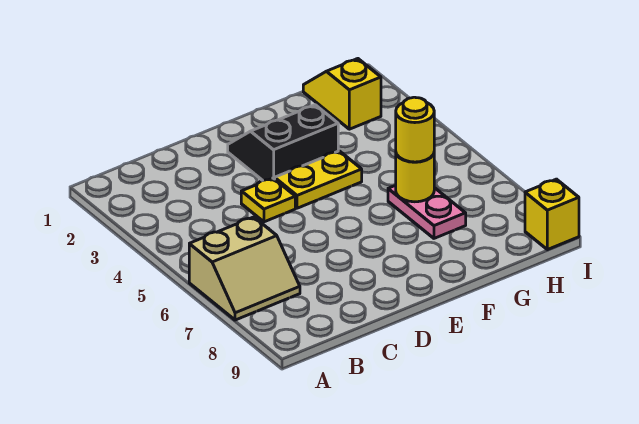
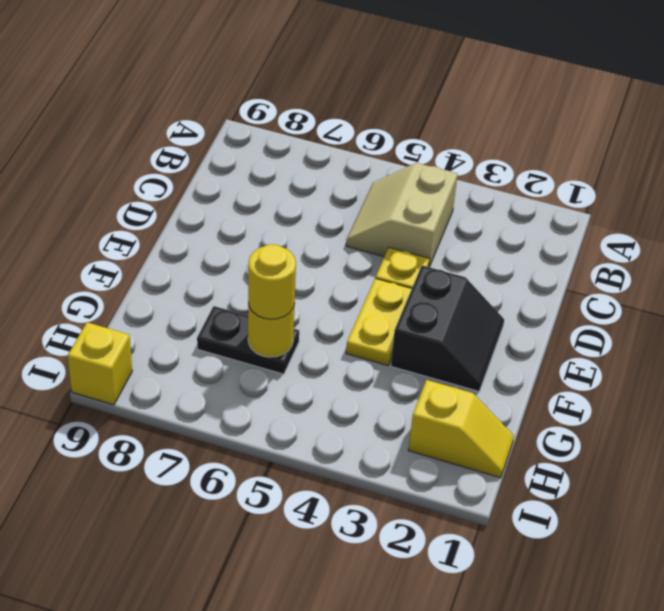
tan slope A6:B7 level 1 top 6 -> tan slope B4:C5 level 1 top 4
pink plate G6:G7 level 1 -> black plate G6:G7 level 1

